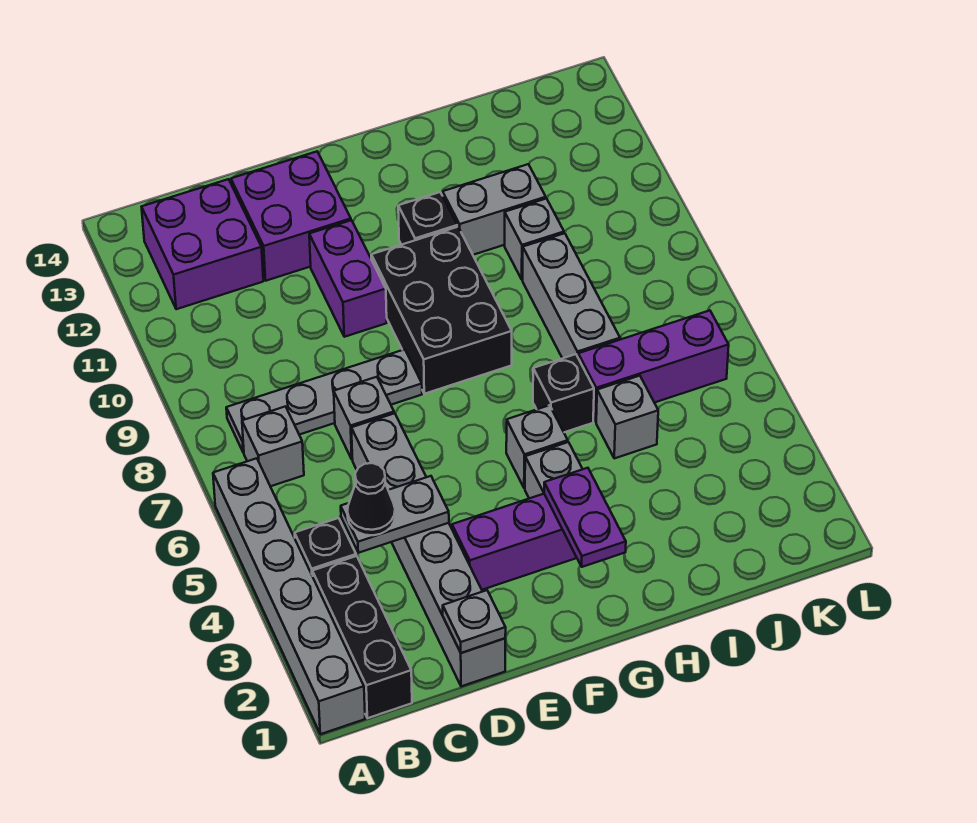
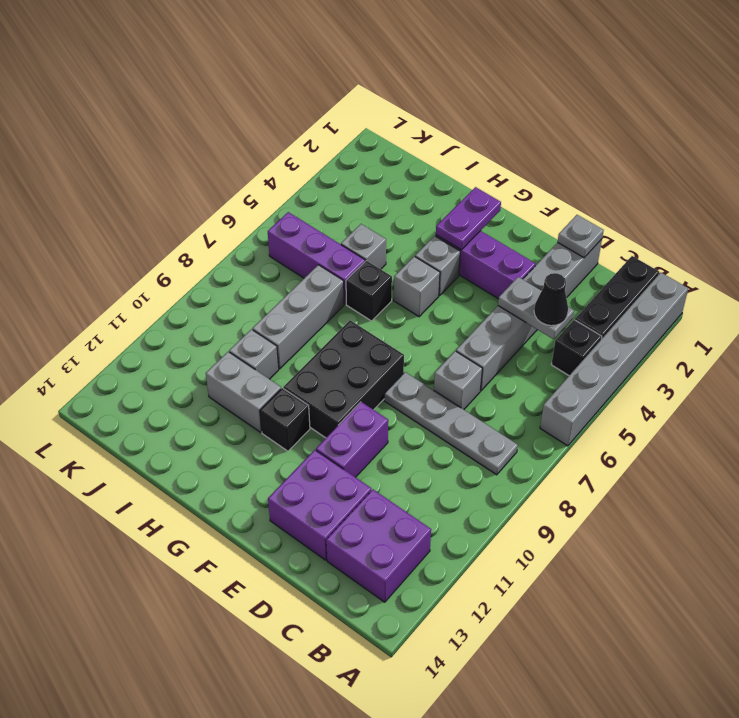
grey brick B7 level 1 -> none

